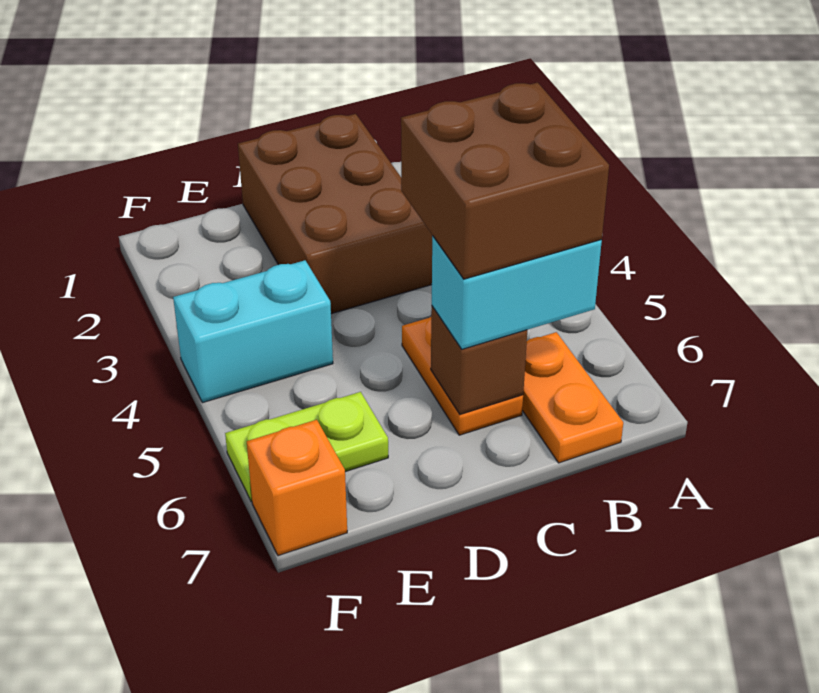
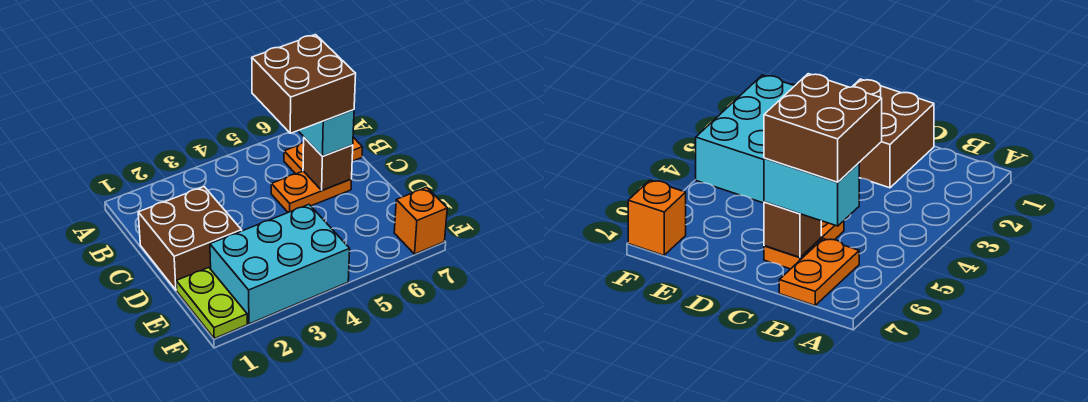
brown brick C1:D3 level 1 -> brown brick C1:D2 level 1
cyan brick E4:F4 level 1 -> cyan brick E2:F4 level 1
lime plate E6:F6 level 1 -> lime plate E1:F1 level 1

